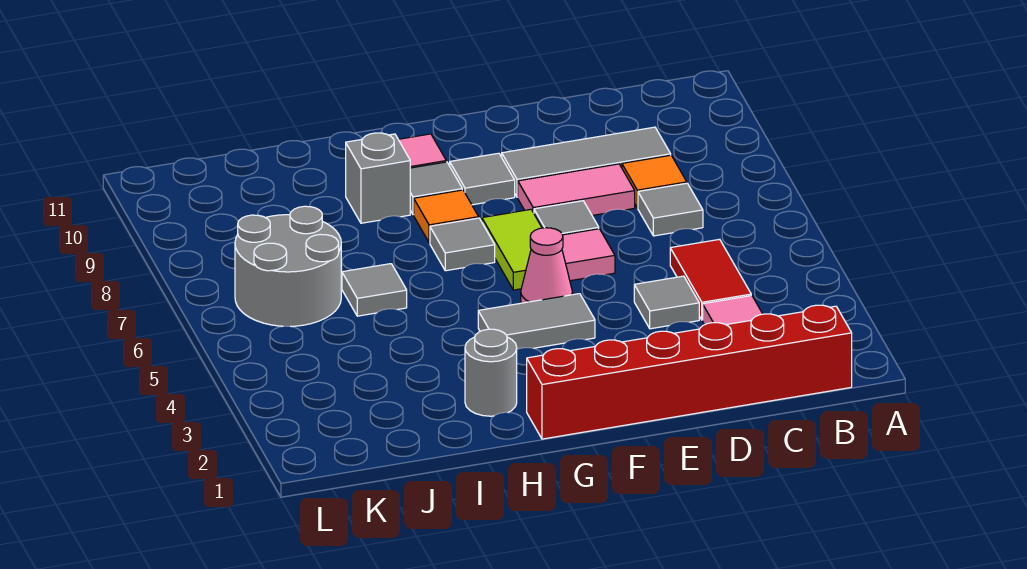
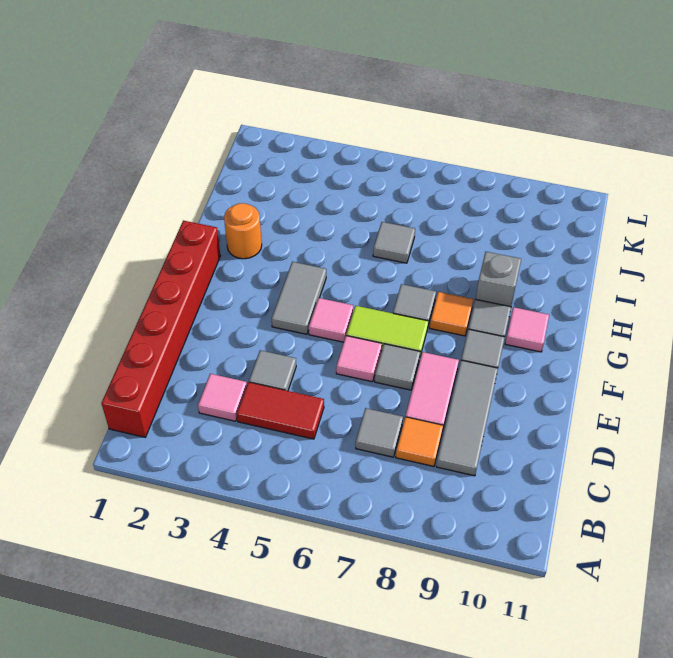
pink cone F5 level 1 -> pink tile F5 level 1
grey round brick H2 level 1 -> orange round brick H2 level 1
grey round brick J6:K7 level 1 -> none

